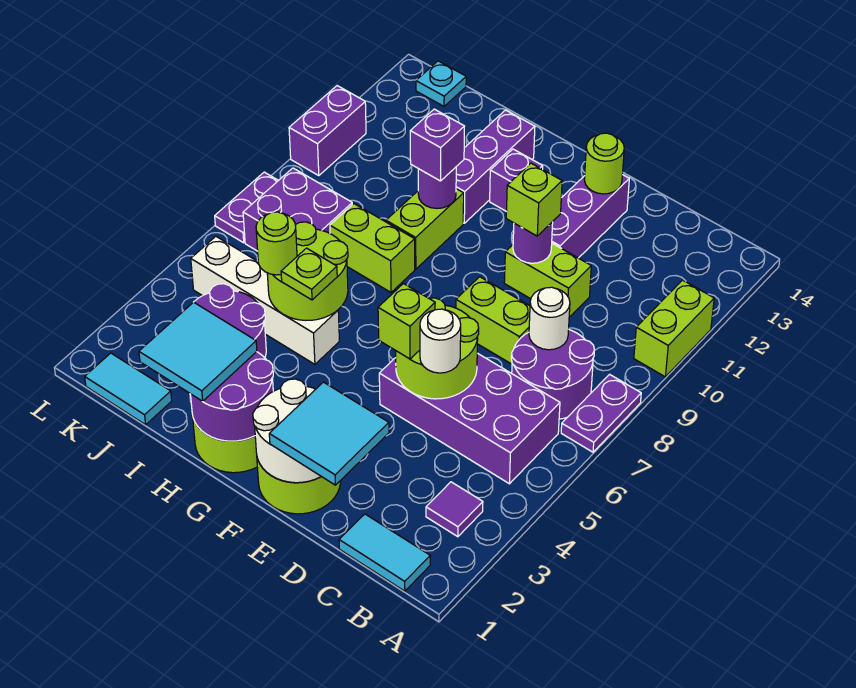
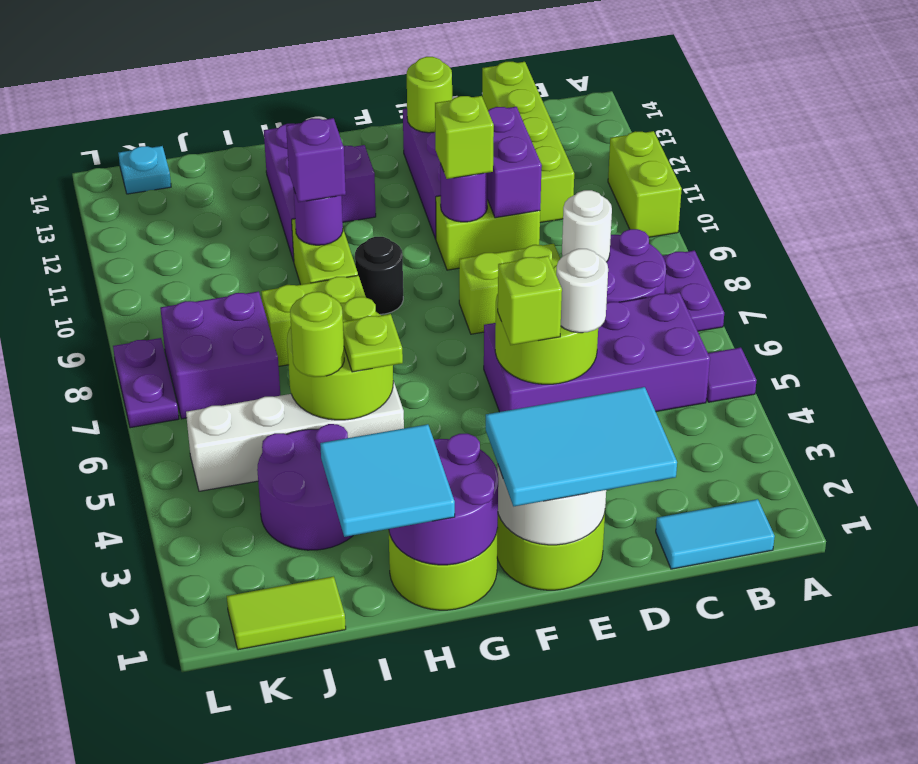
purple tile B3 level 1 -> purple tile A5 level 1
none -> lime brick C11:C14 level 1
cyan tile D1:E2 level 3 -> cyan tile D1:F2 level 3
none -> black round brick G9 level 1
cyan tile J1:K1 level 1 -> lime tile J1:K1 level 1
purple brick L10:L11 level 1 -> purple brick D10:D11 level 2

